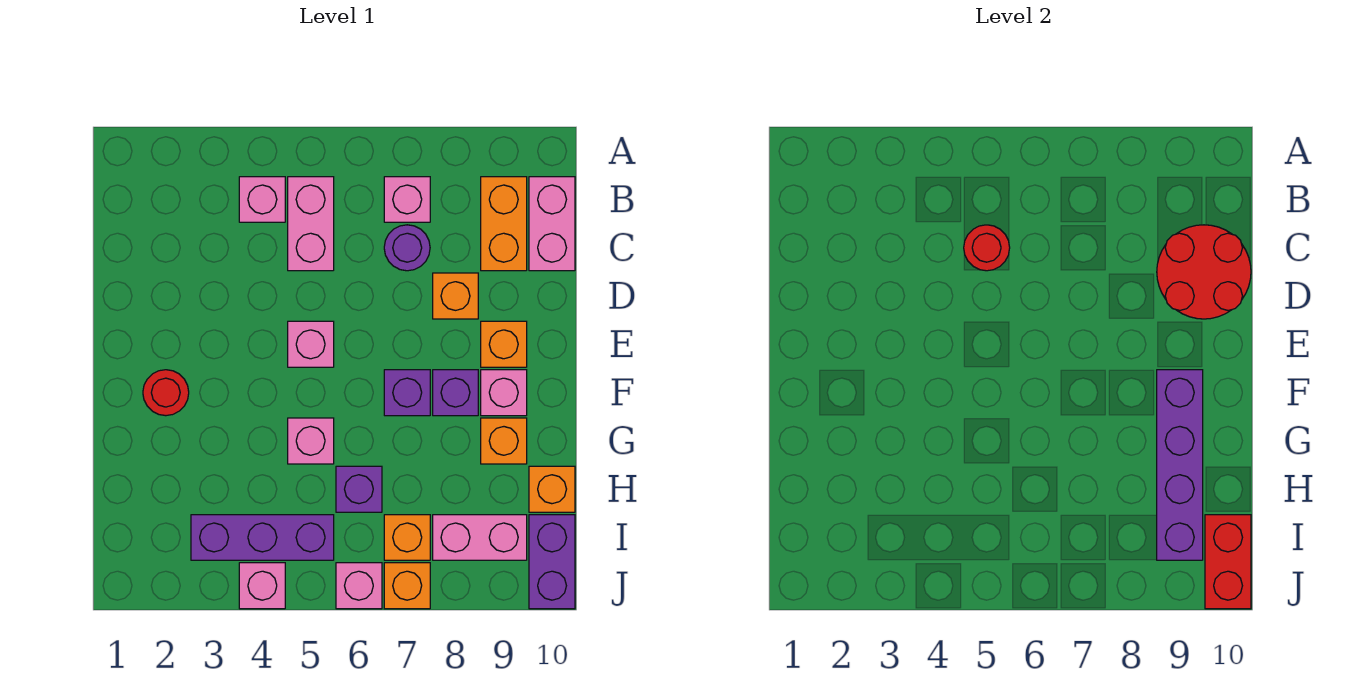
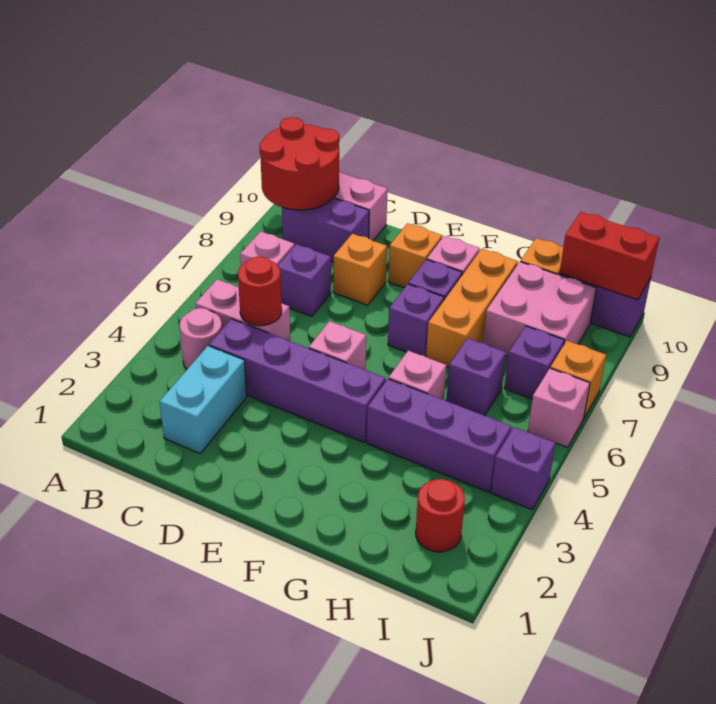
pink brick B4 level 1 -> pink round brick B4 level 1
orange brick B9:C9 level 1 -> purple brick B9:C9 level 1
none -> cyan brick C2:C3 level 1
purple round brick C7 level 1 -> purple brick C7 level 1
red round brick C9:D10 level 2 -> red round brick A9:B10 level 2
red round brick F2 level 1 -> red round brick I2 level 1
purple brick F9:I9 level 2 -> purple brick C4:F4 level 1
orange brick G9 level 1 -> orange brick G7:G9 level 1
purple brick I3:I5 level 1 -> purple brick G4:I4 level 1
orange brick I7 level 1 -> purple brick I7 level 1
pink brick I8:I9 level 1 -> pink brick H8:I9 level 1
pink brick J4 level 1 -> purple brick J4 level 1

